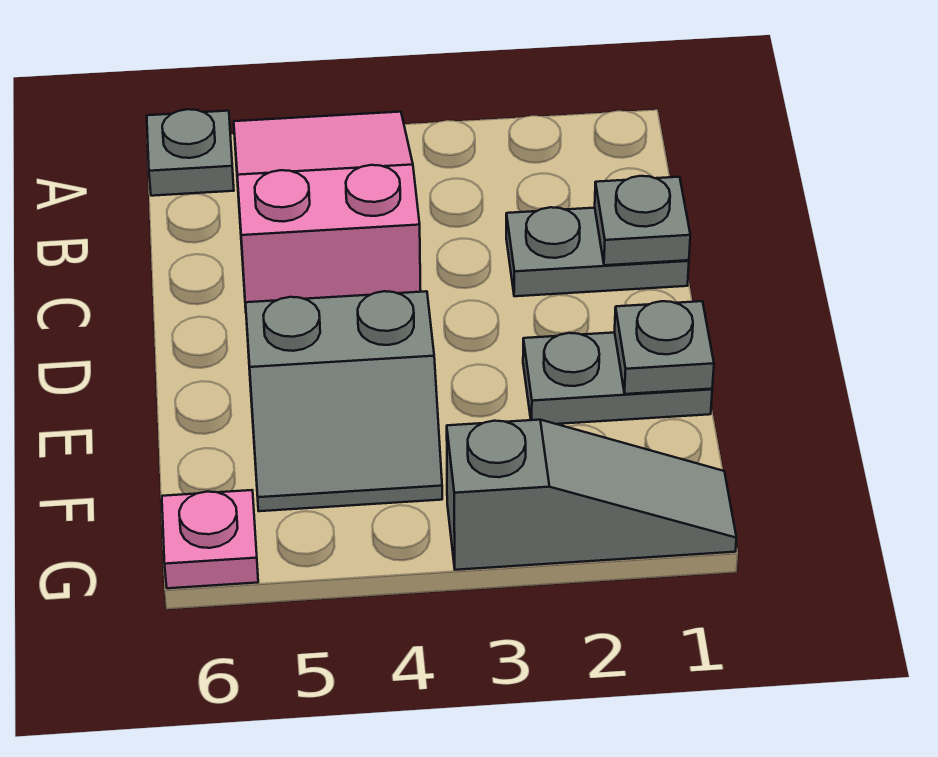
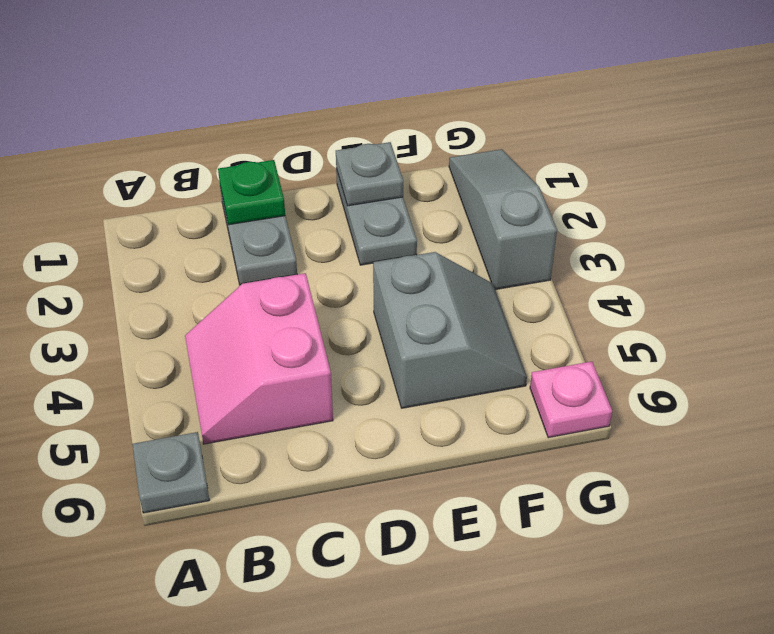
pink slope A4:C5 level 1 top C -> pink slope B4:C5 level 1 top C
grey plate C1 level 2 -> green plate C1 level 2

